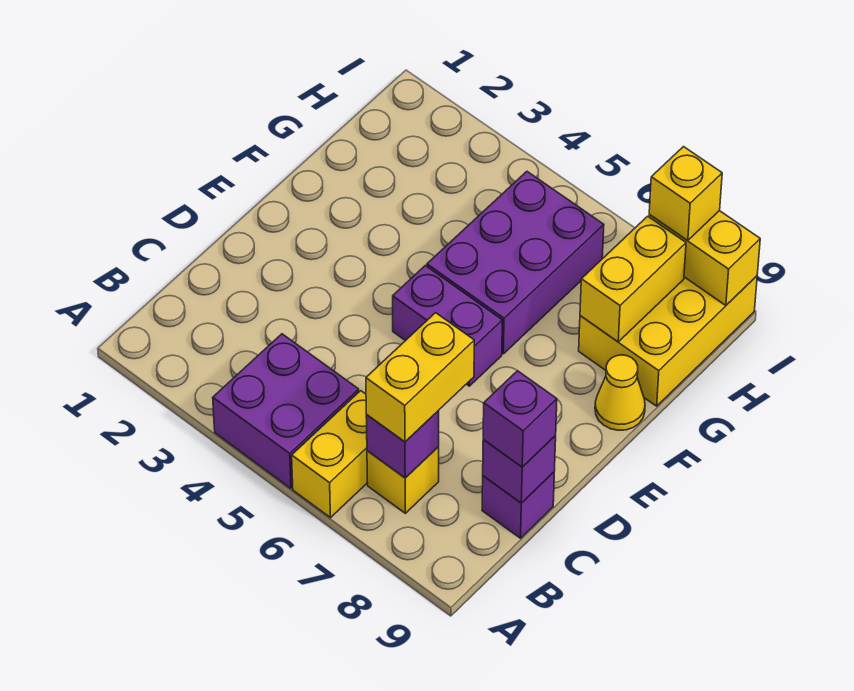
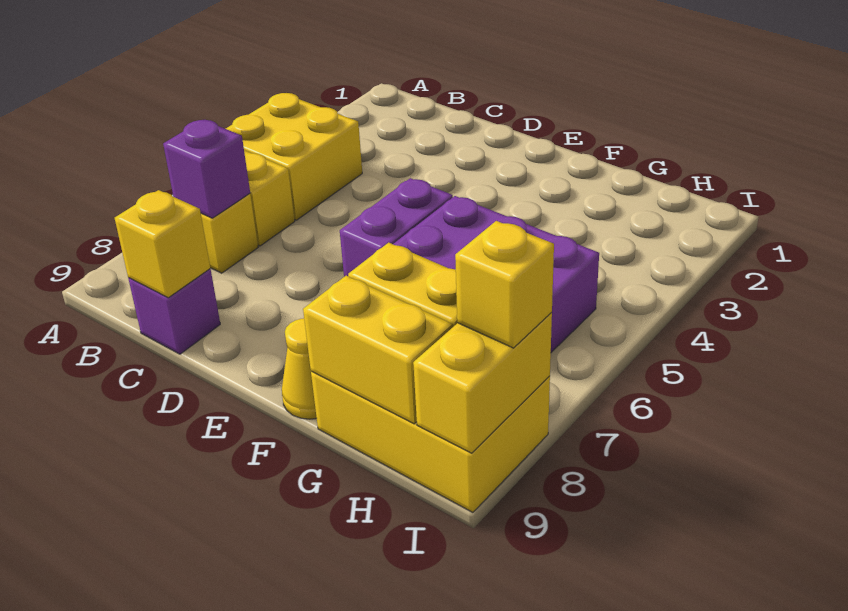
purple brick A4:B5 level 1 -> yellow brick A4:B5 level 1
yellow brick B7:C7 level 3 -> yellow brick G9:H9 level 2
purple brick C9 level 2 -> yellow brick C9 level 2
purple brick C9 level 3 -> none

